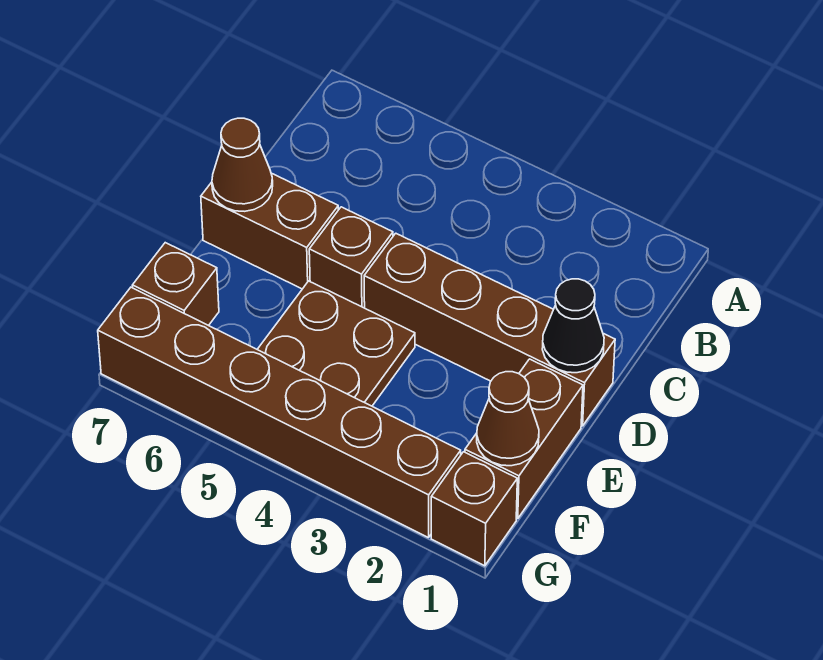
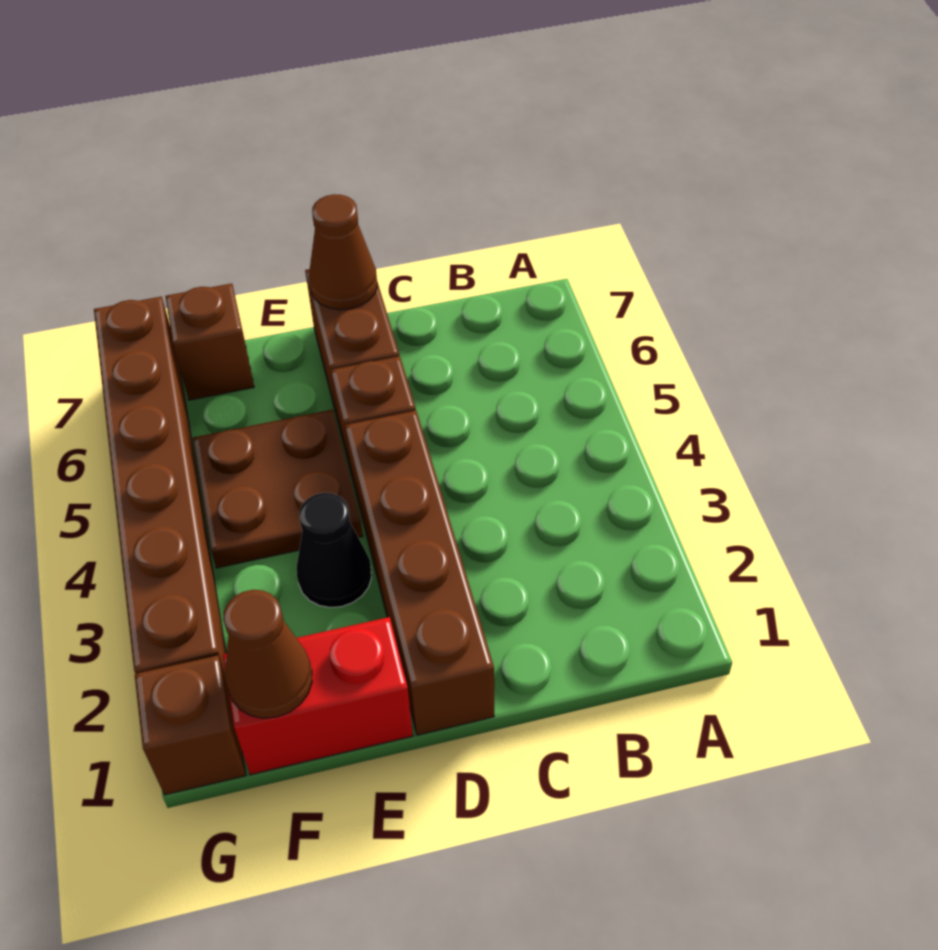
black cone D1 level 2 -> black cone E3 level 1
brown brick E1:F1 level 1 -> red brick E1:F1 level 1

